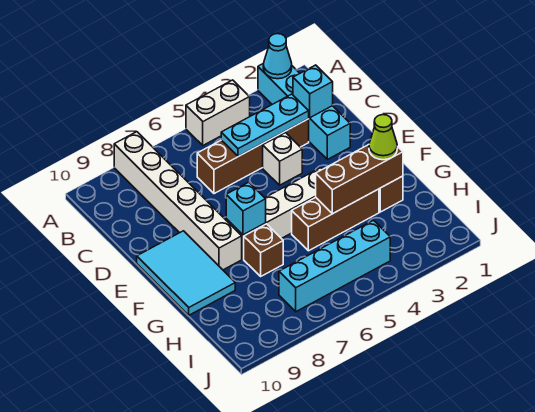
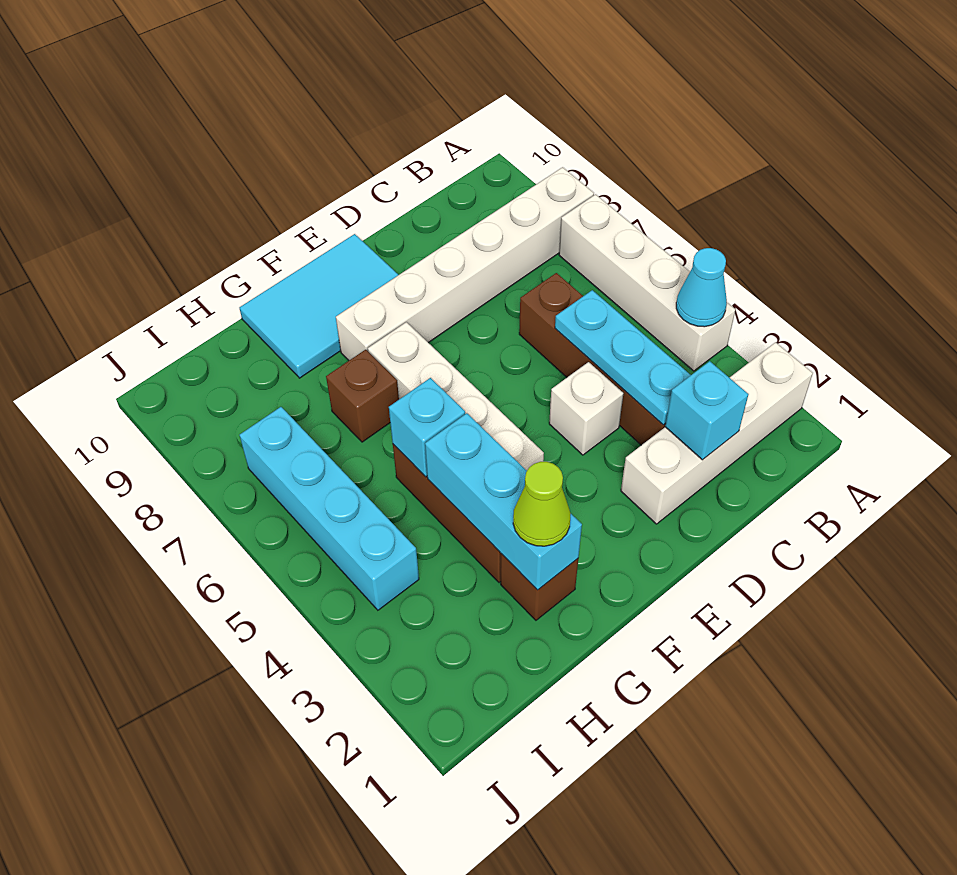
cyan brick A2:D2 level 1 -> white brick A2:D2 level 1
cyan cone A2 level 2 -> cyan cone A4 level 2
white brick A4:A5 level 1 -> white brick A4:A7 level 1
cyan brick F7 level 2 -> cyan brick G5 level 2
brown brick G2:G4 level 2 -> cyan brick G2:G4 level 2

